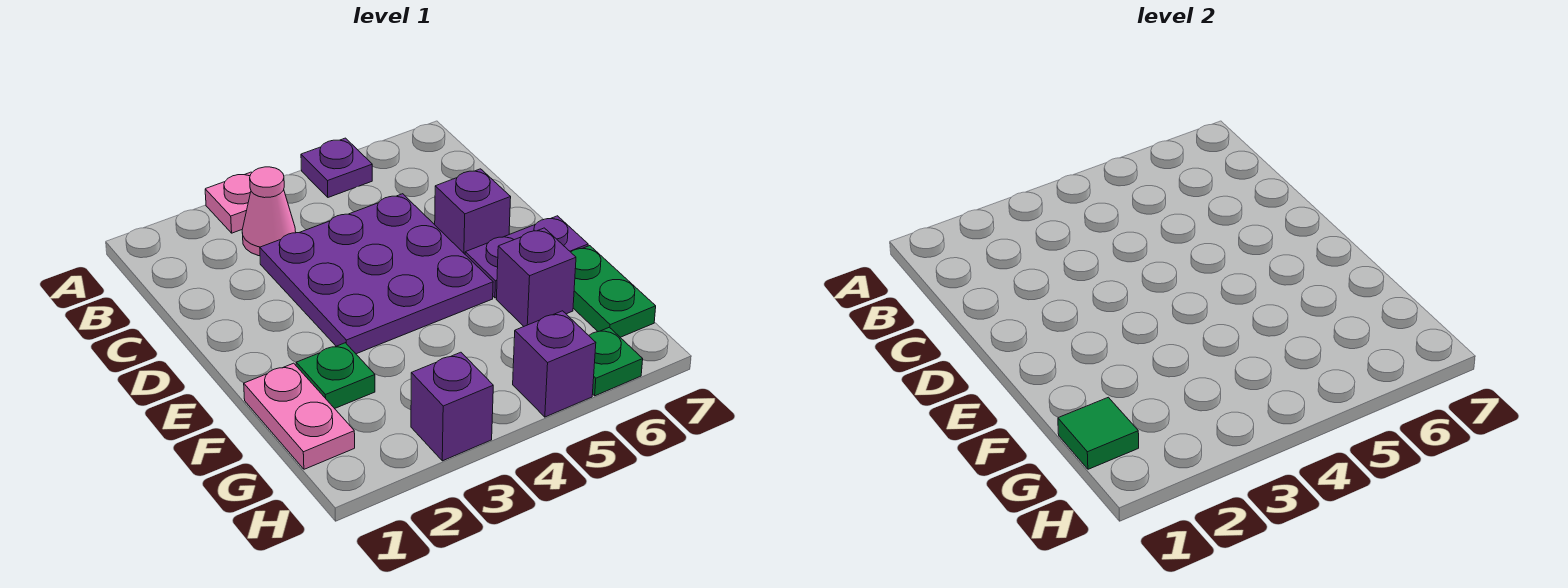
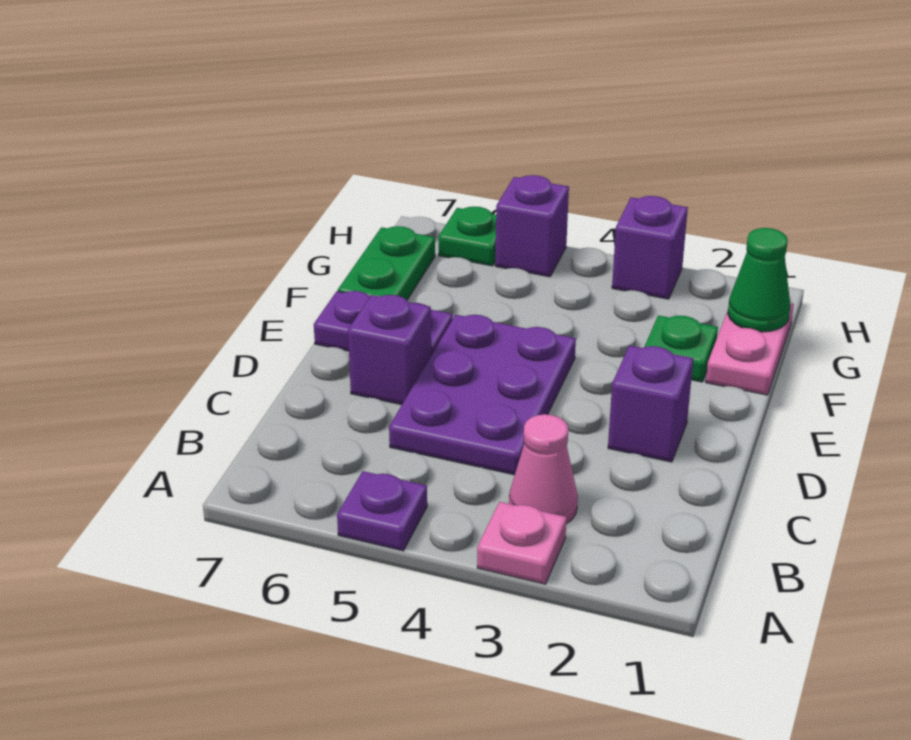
purple plate C3:E5 level 1 -> purple plate C4:E5 level 1
purple brick F6 level 1 -> purple brick D2 level 1
green tile G1 level 2 -> green cone G1 level 2

